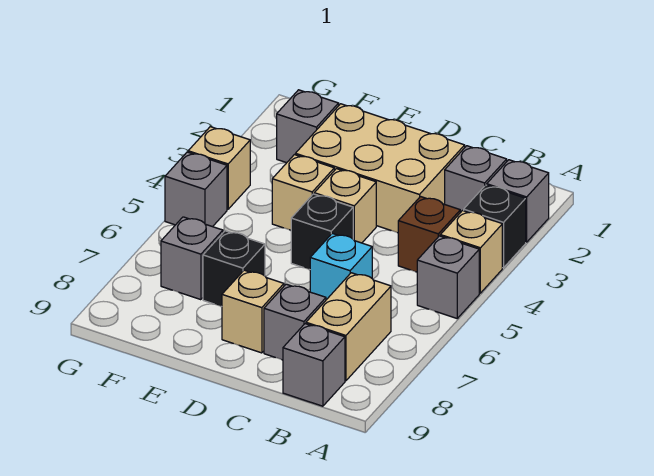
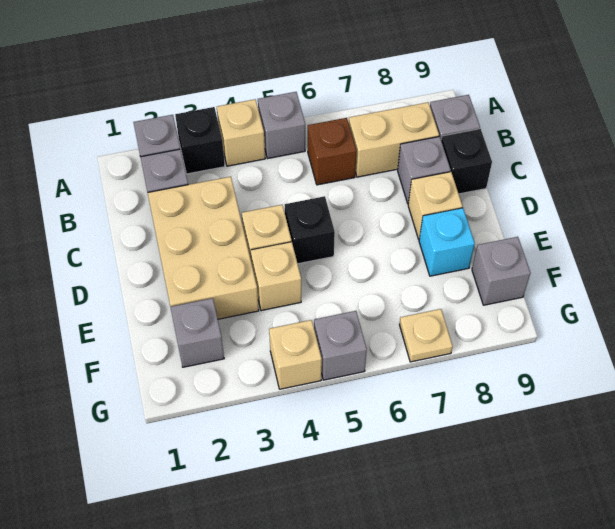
brown brick B4 level 1 -> brown brick B6 level 1
cyan brick C6 level 1 -> cyan brick E8 level 1
black brick E7 level 1 -> black brick C9 level 1
grey brick F7 level 1 -> grey brick F9 level 1
none -> tan plate G7 level 1

